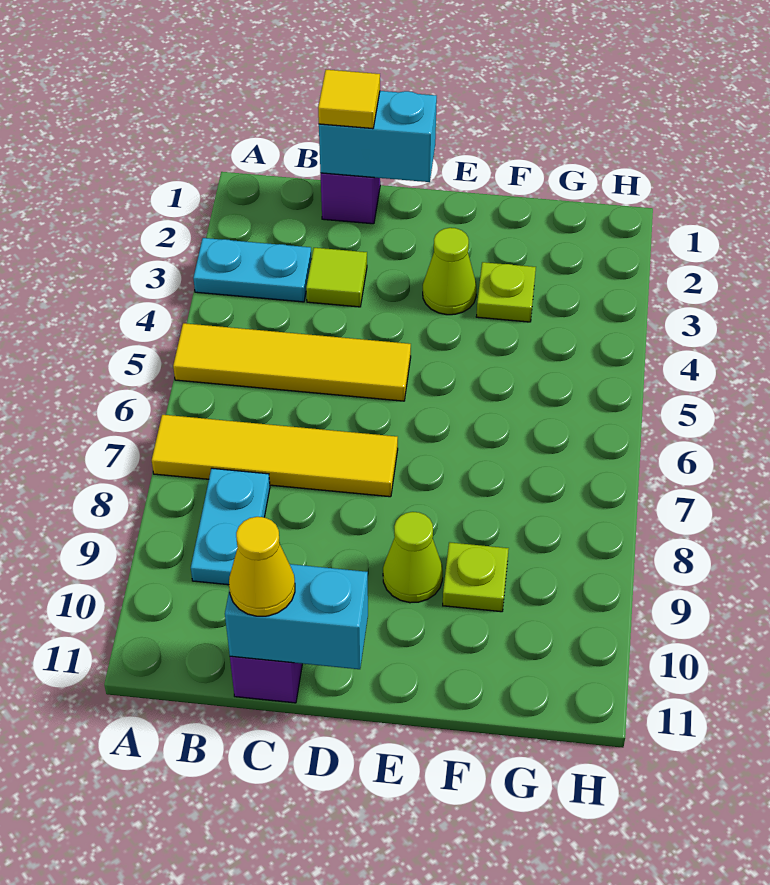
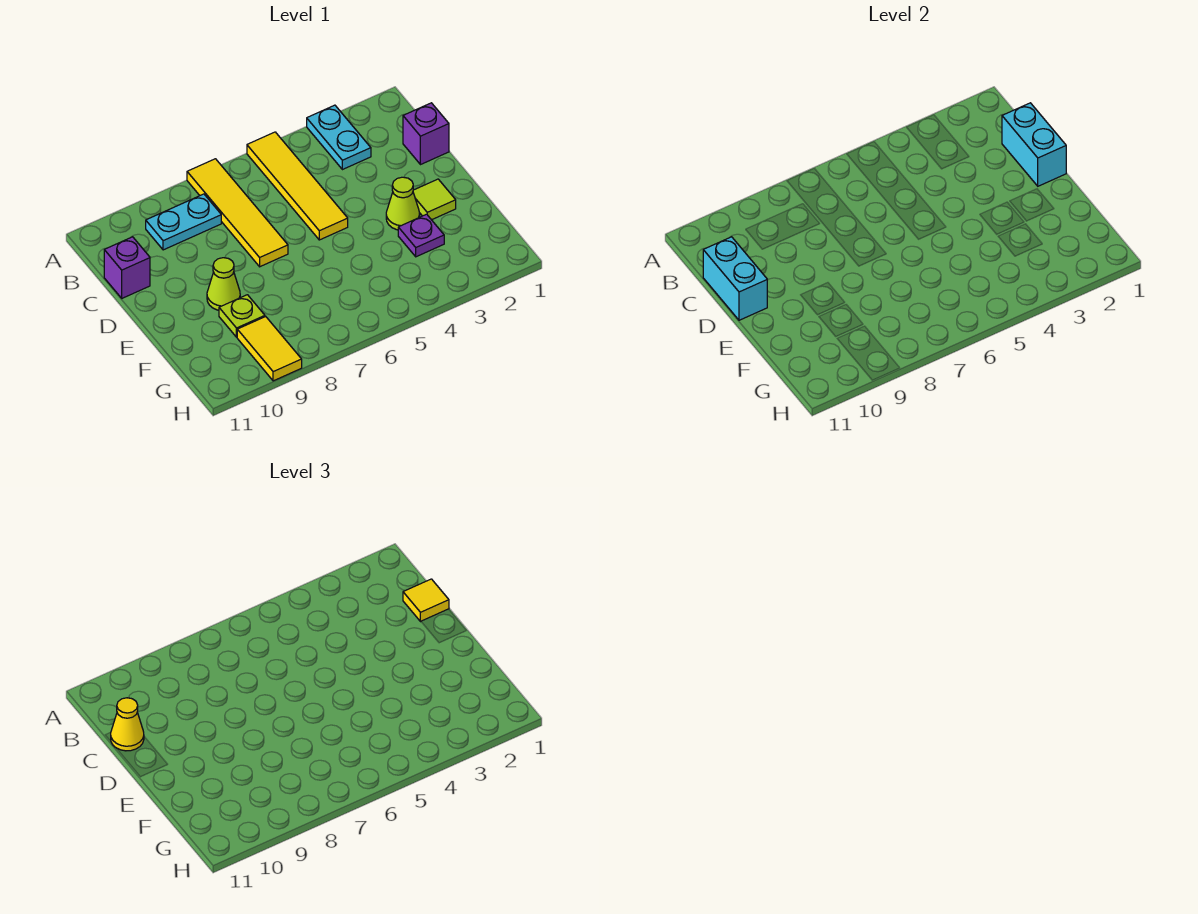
lime tile C3 level 1 -> lime tile E2 level 1
lime plate F3 level 1 -> purple plate F3 level 1
none -> yellow tile G9:H9 level 1

